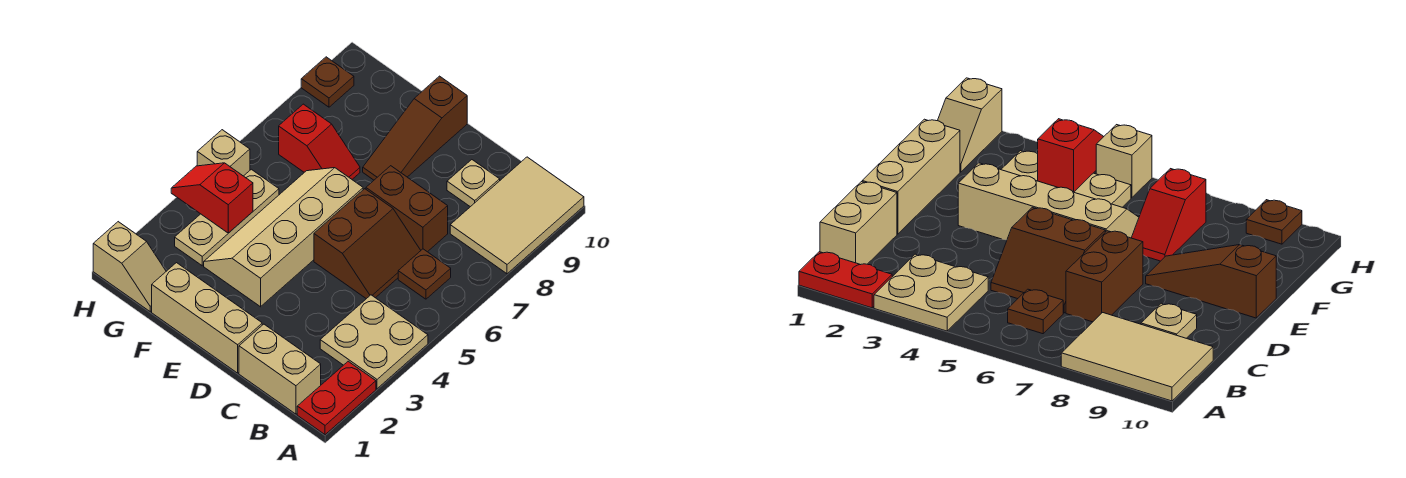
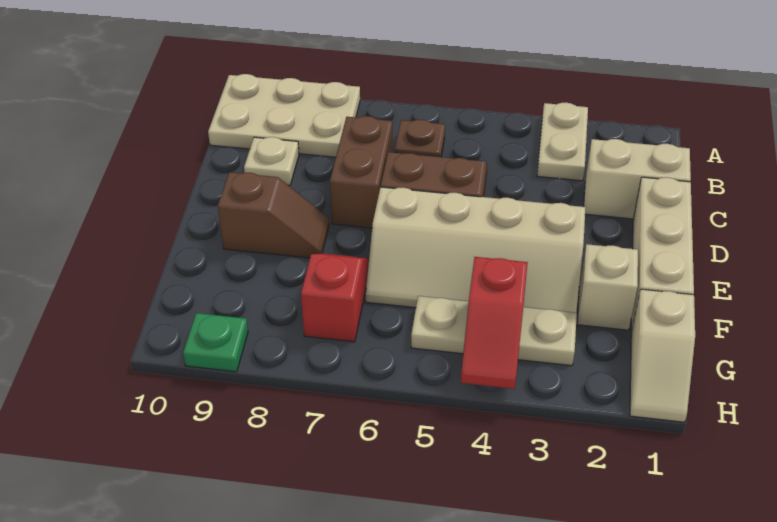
red plate A1:A2 level 1 -> none
tan plate A3:B4 level 1 -> tan plate A3:B3 level 1
tan tile A8:B10 level 1 -> tan plate A8:B10 level 1
tan brick B1:C1 level 1 -> tan brick C1:C2 level 1
brown slope E8:E10 level 1 top 10 -> brown slope E8:E9 level 1 top 9
tan slope G1:H1 level 1 top H -> tan slope G1:H1 level 1 top G
tan brick H5 level 1 -> tan brick F2 level 1
brown plate H9 level 1 -> green plate H9 level 1

